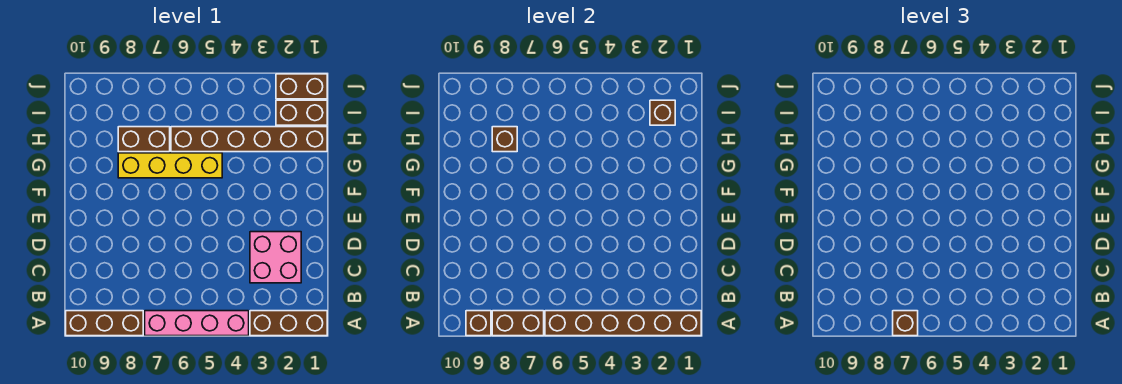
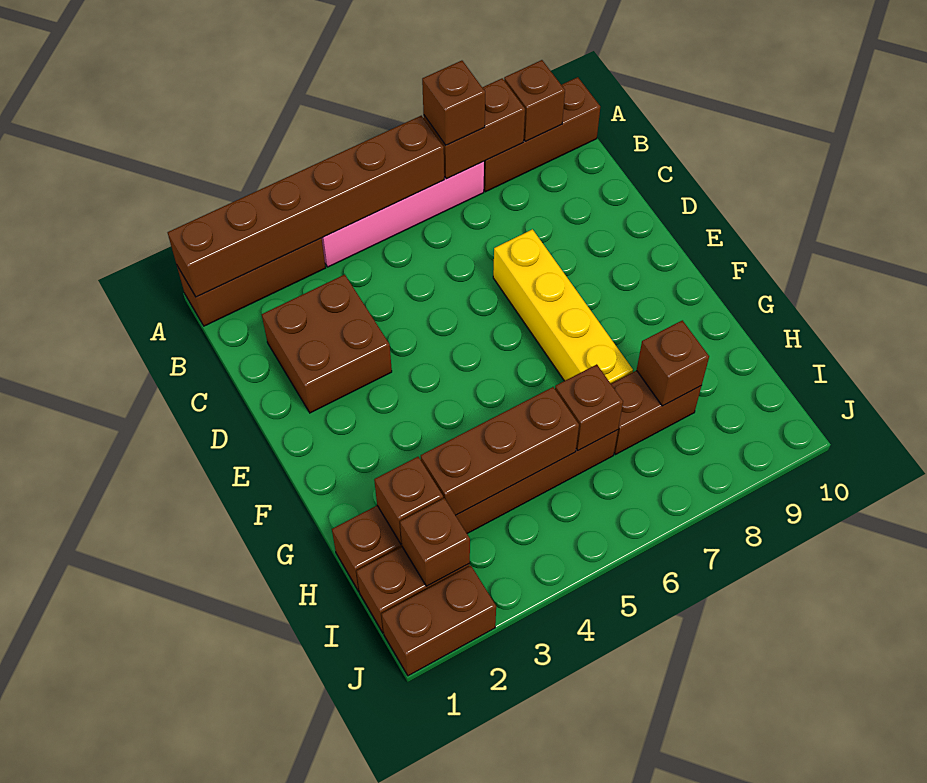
pink brick C2:D3 level 1 -> brown brick C2:D3 level 1
yellow brick G5:G8 level 1 -> yellow brick D7:G7 level 1
none -> brown brick H2 level 2
none -> brown brick H3:H5 level 2
none -> brown brick H6 level 2

